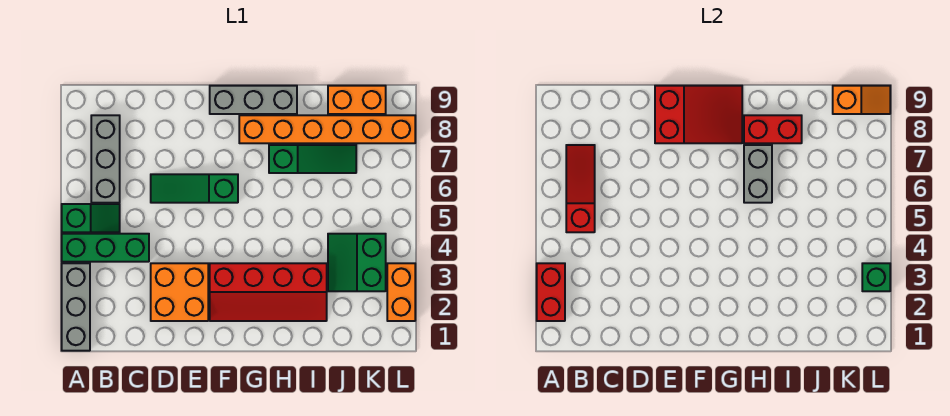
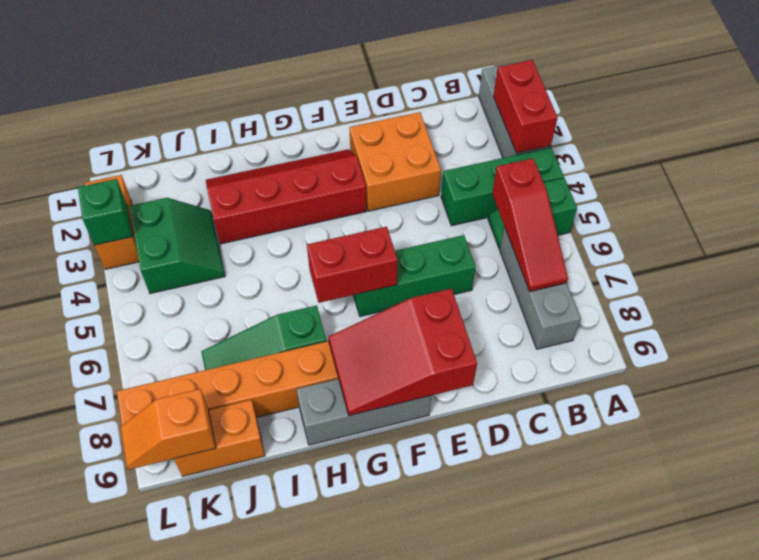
green slope D6:F6 level 1 top F -> green brick D6:F6 level 1
grey brick H6:H7 level 2 -> none
red brick H8:I8 level 2 -> red brick F6:G6 level 2

